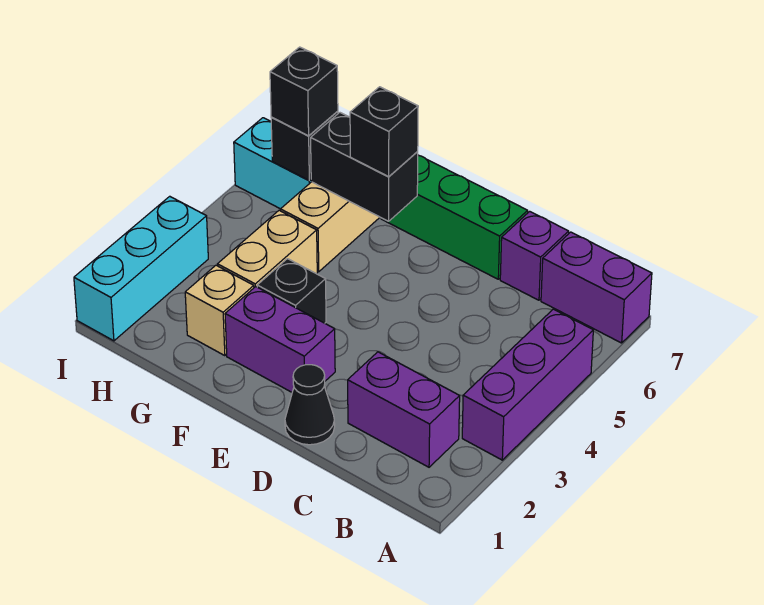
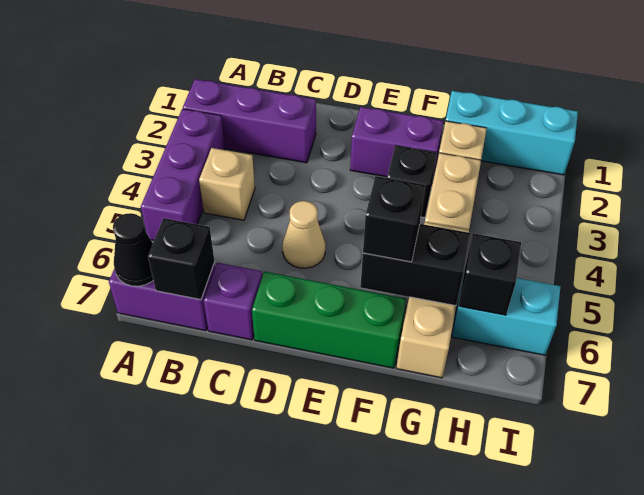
purple brick B2:C2 level 1 -> purple brick A2:C2 level 1
none -> tan brick B4 level 1
black cone D1 level 1 -> black cone A7 level 2
none -> tan cone D5 level 1
black brick H6 level 3 -> black brick B7 level 2
cyan brick I1:I3 level 1 -> cyan brick G1:I1 level 1

